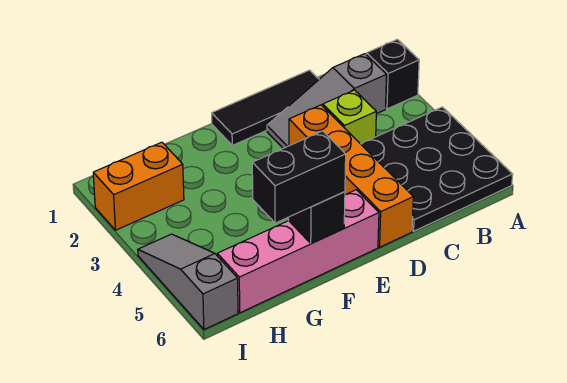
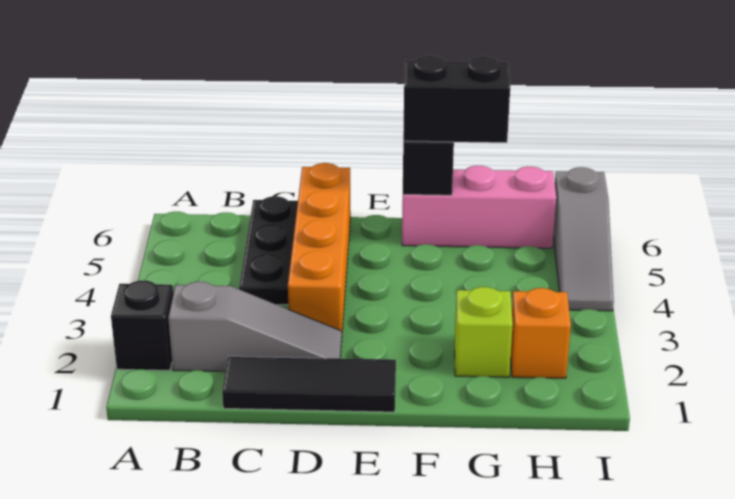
black plate A4:C6 level 1 -> black plate C4:C6 level 1
lime brick C3 level 1 -> lime brick G2 level 1
pink brick E6:H6 level 1 -> pink brick F6:H6 level 1
orange brick H2:I2 level 1 -> orange brick H2 level 1

